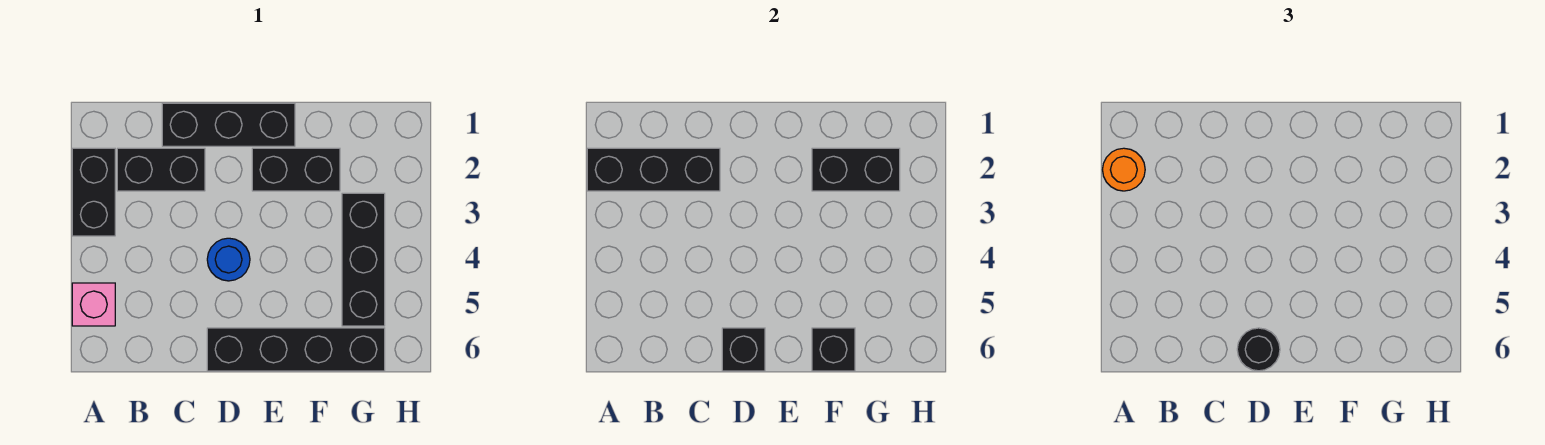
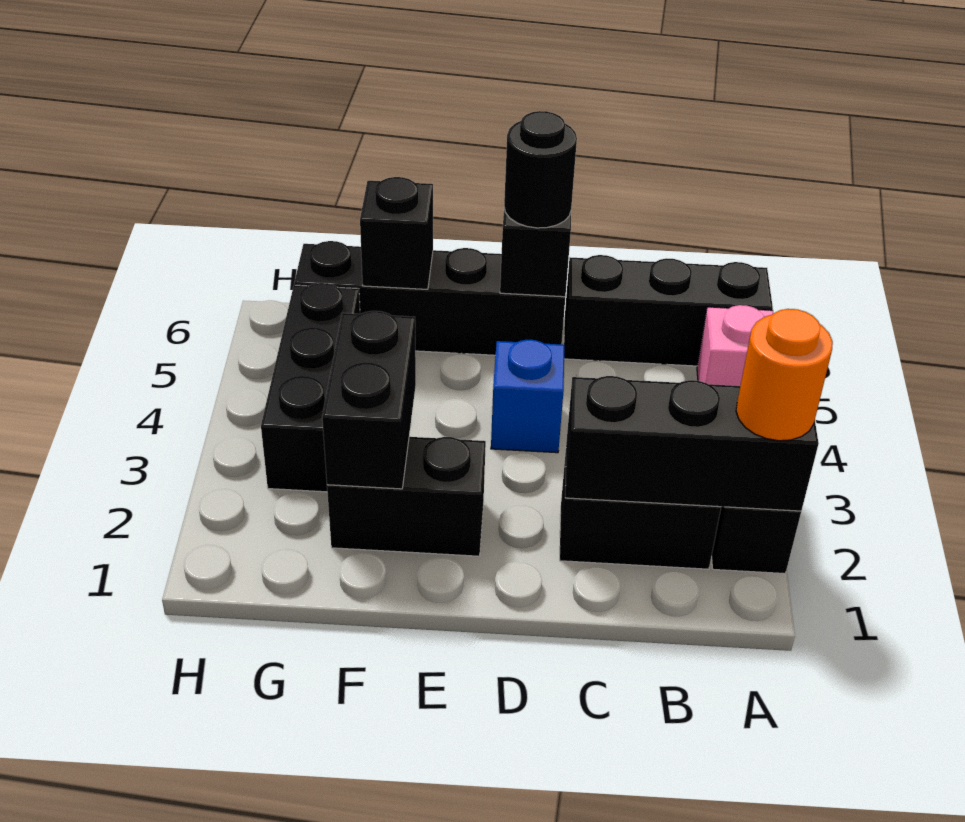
black brick C1:E1 level 1 -> black brick A6:C6 level 1
blue round brick D4 level 1 -> blue brick D4 level 1
black brick F2:G2 level 2 -> black brick F2:F3 level 2

